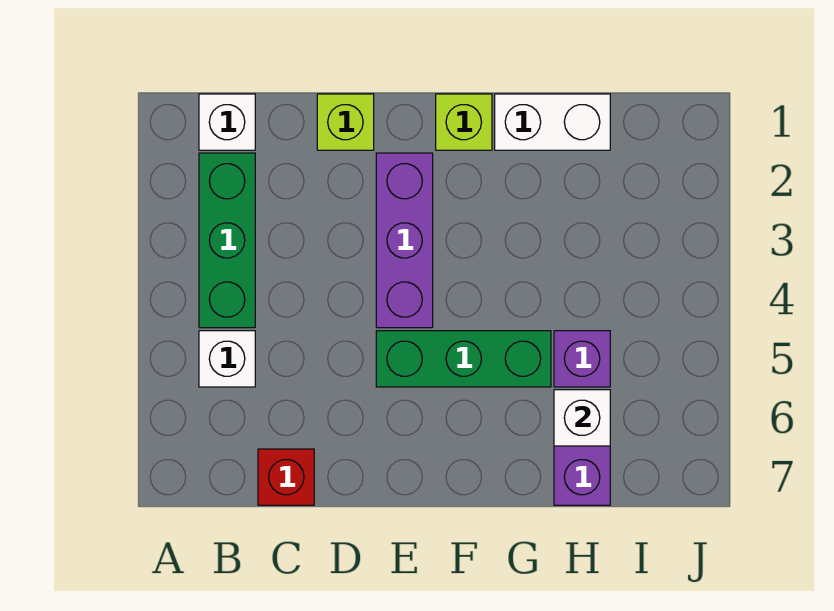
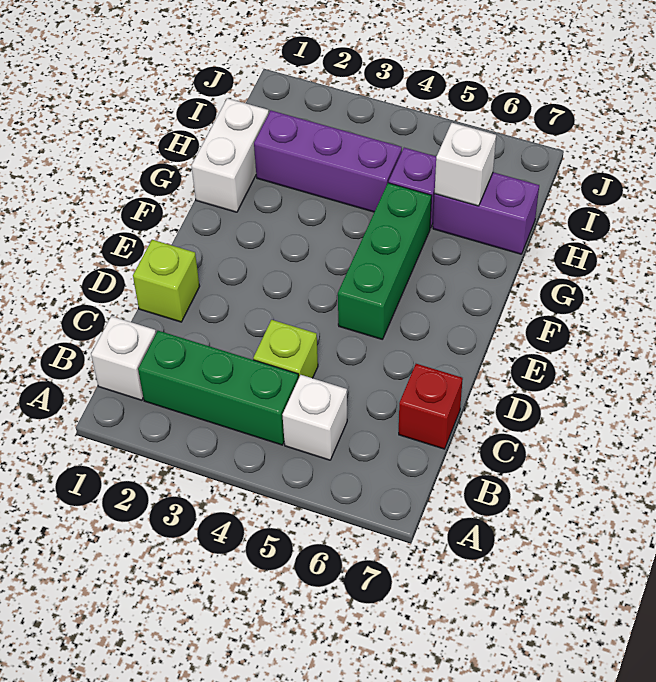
purple brick E2:E4 level 1 -> purple brick H2:H4 level 1
lime brick F1 level 1 -> lime brick C4 level 1

